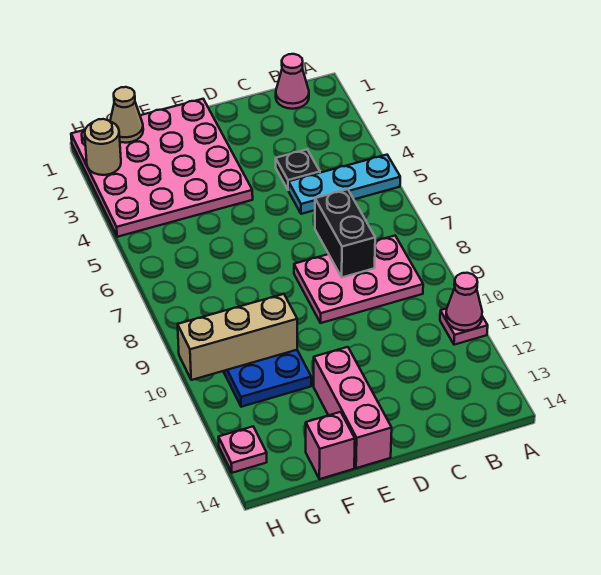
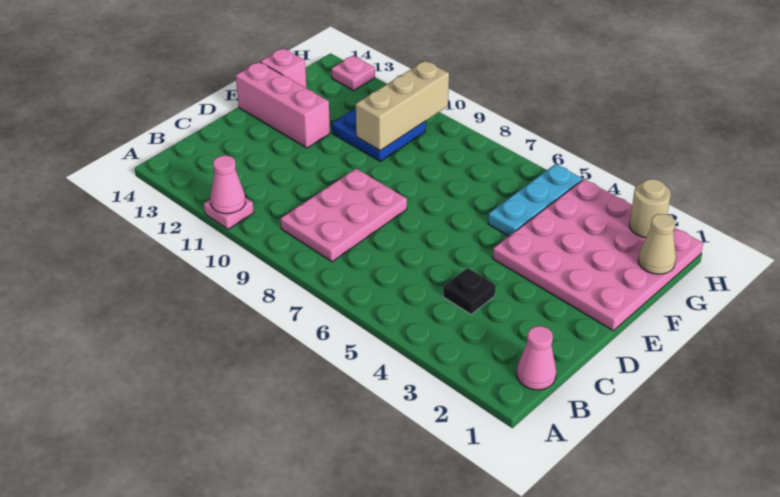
cyan plate A5:C5 level 1 -> cyan plate F5:H5 level 1
black brick C7:C8 level 2 -> none

